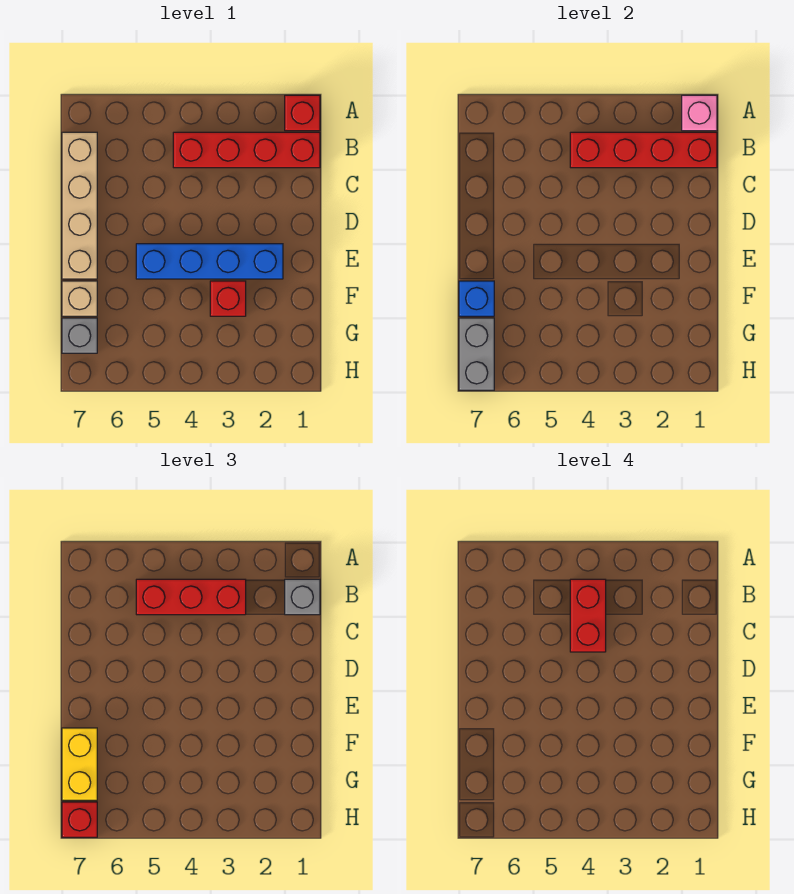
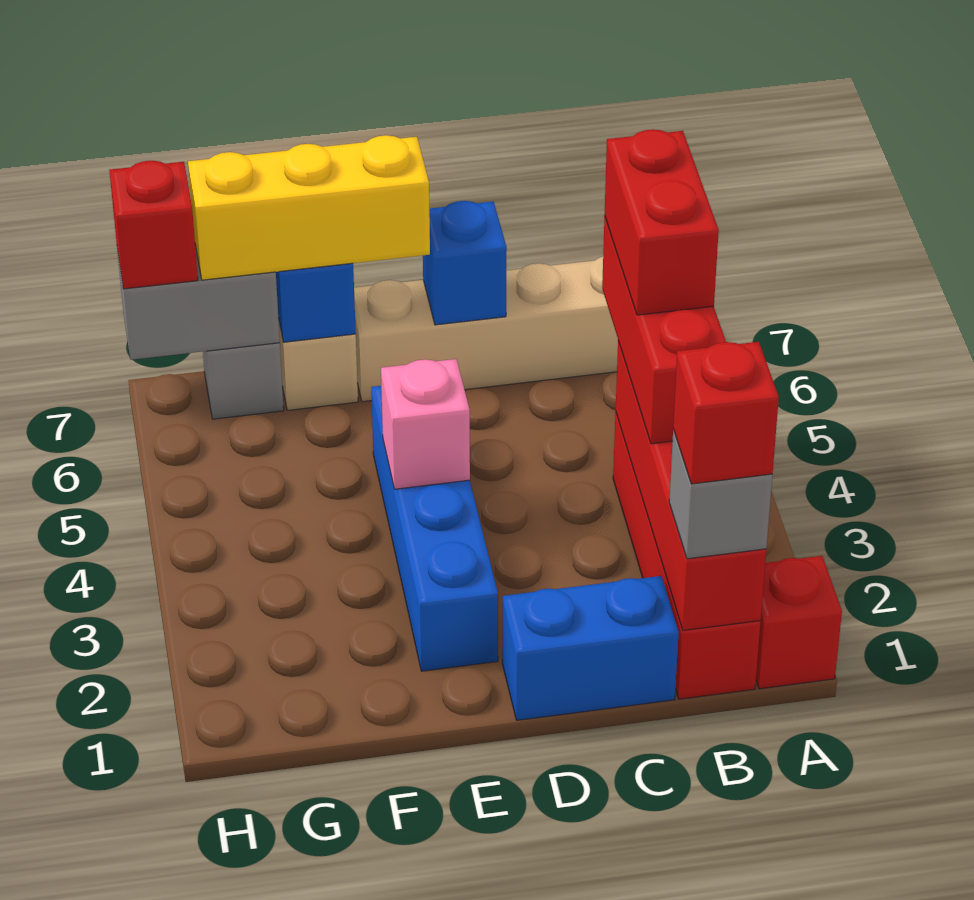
pink brick A1 level 2 -> pink brick E4 level 2
red brick B4:C4 level 4 -> red brick B4:B5 level 4
none -> blue brick C1:D1 level 1
none -> blue brick D7 level 2
red brick F3 level 1 -> red brick B1 level 4
yellow brick F7:G7 level 3 -> yellow brick E7:G7 level 3

